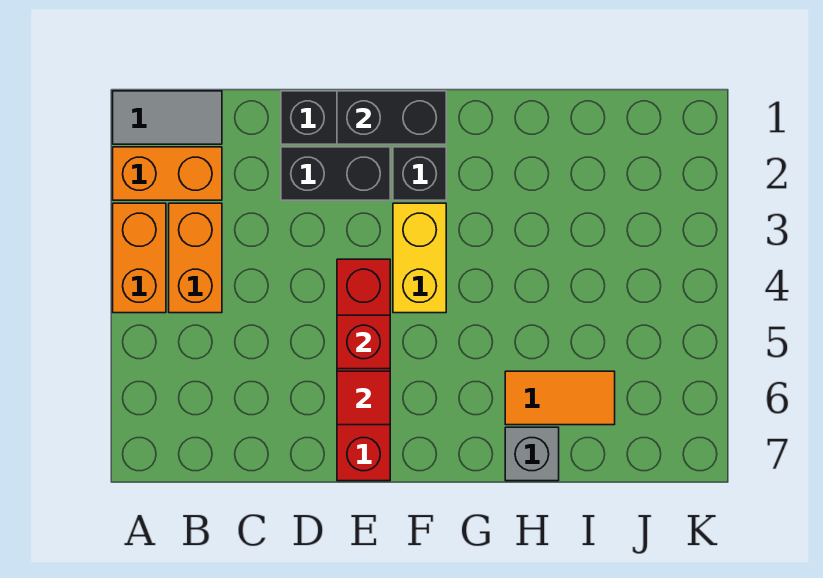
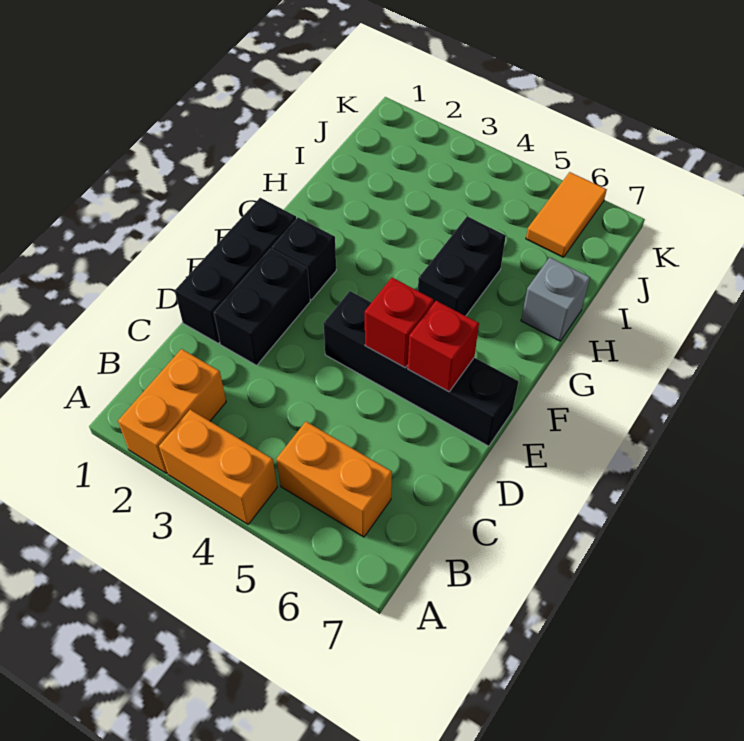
grey tile A1:B1 level 1 -> none
orange brick B3:B4 level 1 -> orange brick B5:B6 level 1
black brick E1:F1 level 2 -> black brick G5:H5 level 1
red brick E4:E7 level 1 -> black brick E4:E7 level 1
red tile E6 level 2 -> red brick E6 level 2
yellow brick F3:F4 level 1 -> none
orange tile H6:I6 level 1 -> orange tile J6:K6 level 1

